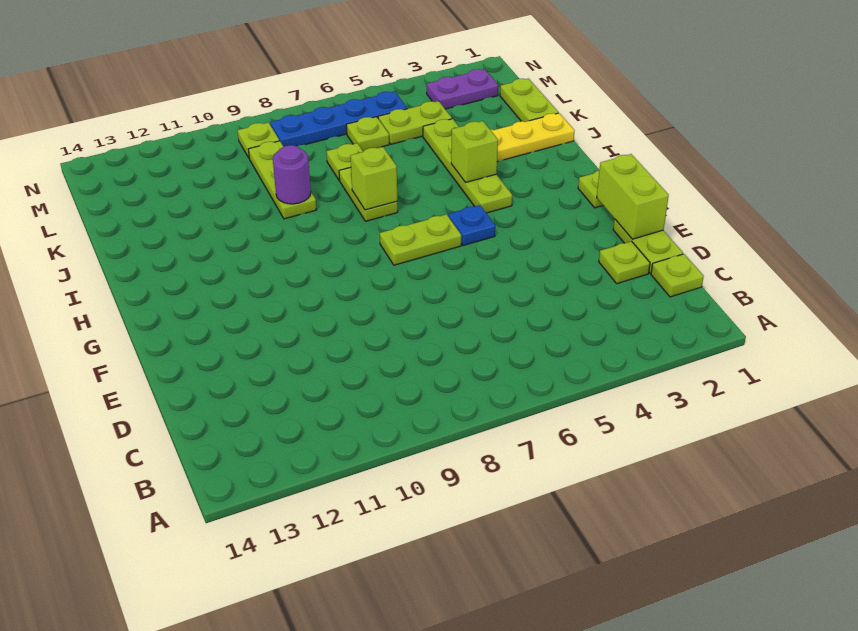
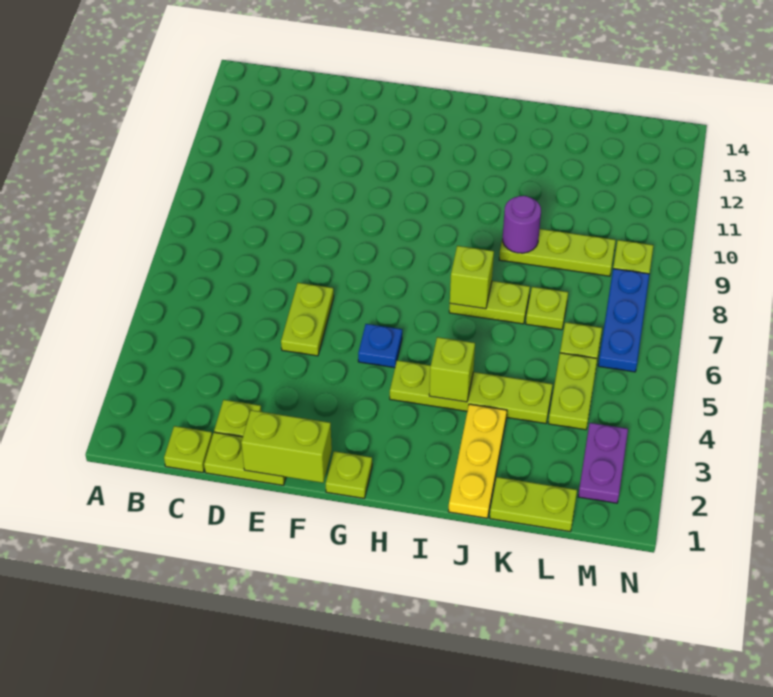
lime plate G6:G7 level 1 -> lime plate E5:E6 level 1
blue plate M5:M8 level 1 -> blue plate M6:M8 level 1

